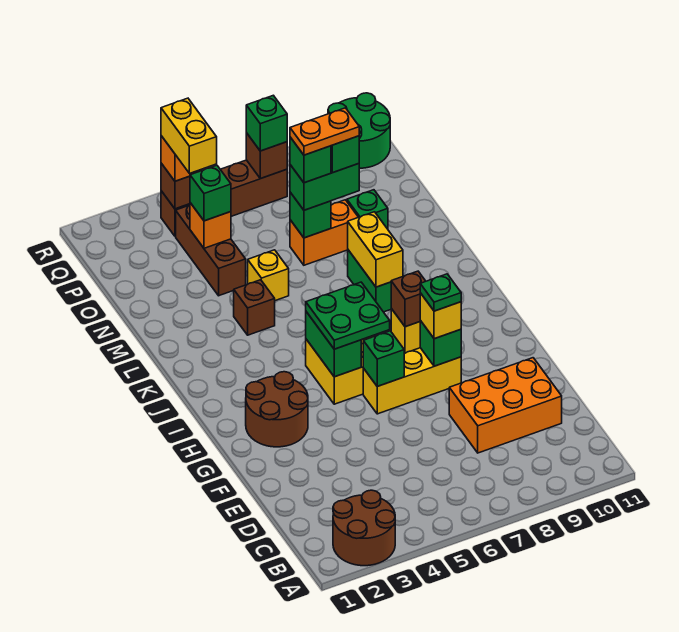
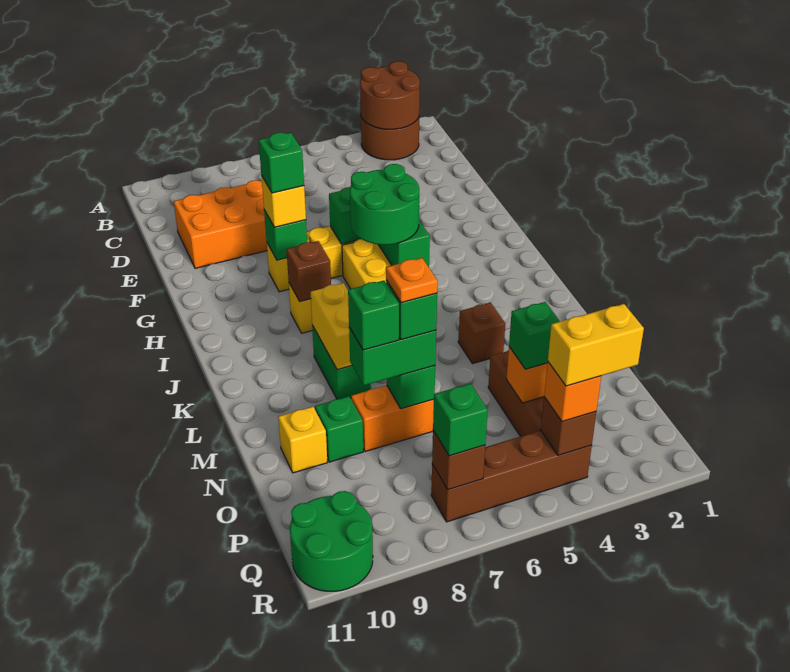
brown round brick G2:H3 level 1 -> brown round brick A2:B3 level 2
green plate G8 level 4 -> green brick G8 level 4
green plate H5:I6 level 3 -> green round brick H5:I6 level 3
yellow brick M5 level 1 -> yellow brick N10 level 1
orange plate N7:N8 level 5 -> orange plate N7 level 5
yellow brick P4:Q4 level 4 -> yellow brick Q3:Q4 level 4

